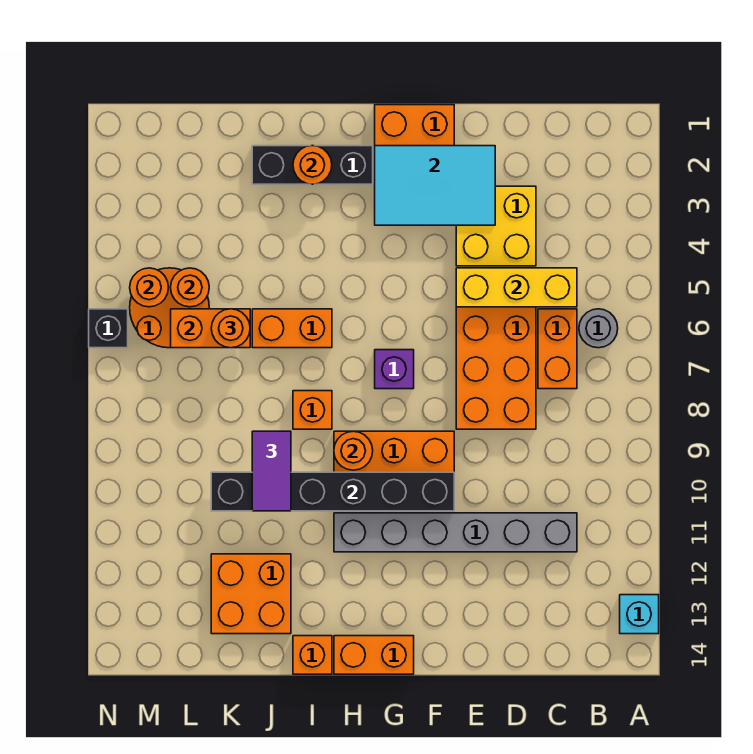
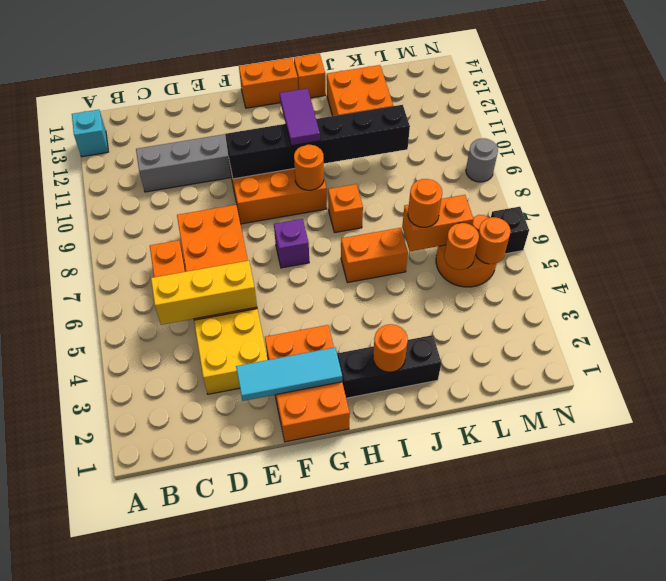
grey round brick B6 level 1 -> grey round brick N9 level 1
cyan tile E2:G3 level 2 -> cyan tile E2:G2 level 2
purple tile J9:J10 level 3 -> purple tile H10:H11 level 3

